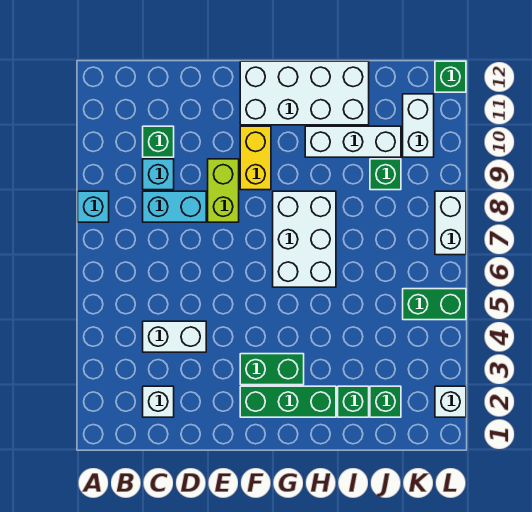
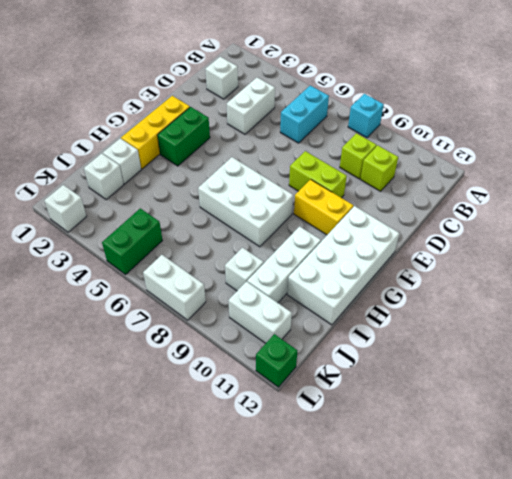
cyan brick C8:D8 level 1 -> cyan brick B6:C6 level 1
cyan brick C9 level 1 -> lime brick C9 level 1
green brick C10 level 1 -> lime brick C10 level 1
green brick F2:H2 level 1 -> yellow brick F2:H2 level 1
green brick I2 level 1 -> white brick I2 level 1
green brick J2 level 1 -> white brick J2 level 1
green brick J9 level 1 -> white brick J9 level 1

